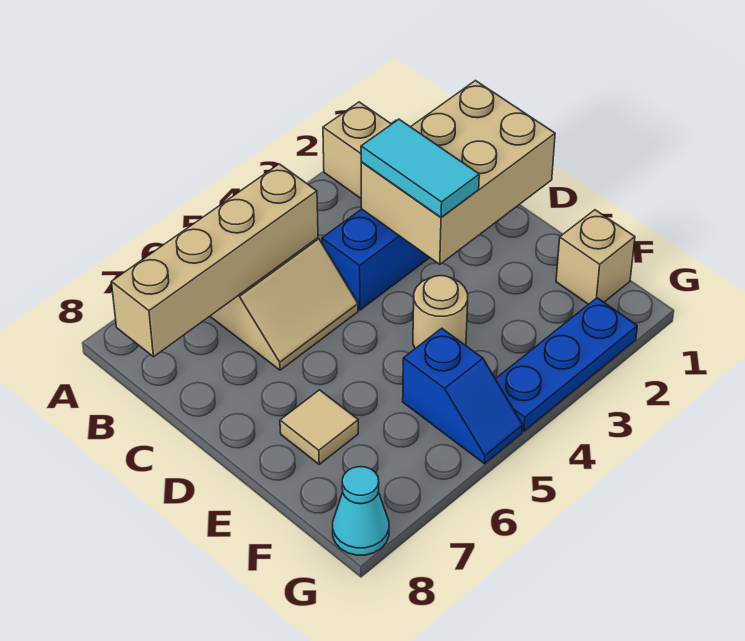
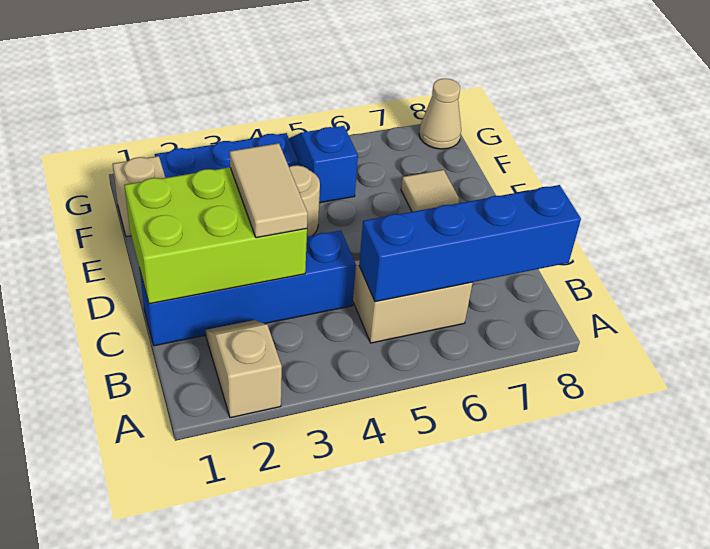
tan brick B5:B8 level 2 -> blue brick B5:B8 level 2
tan brick C1:D3 level 2 -> lime brick C1:D3 level 2
cyan tile C3:D3 level 3 -> tan tile C3:D3 level 3
cyan cone G8 level 1 -> tan cone G8 level 1

